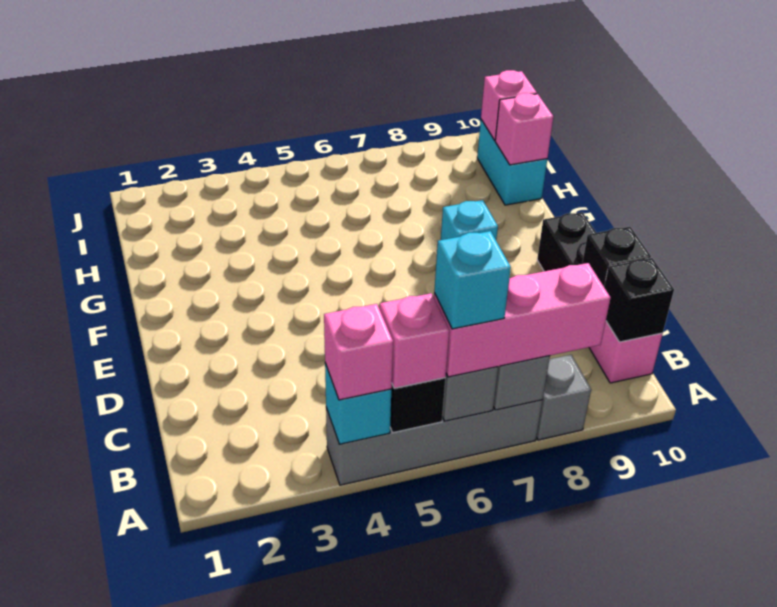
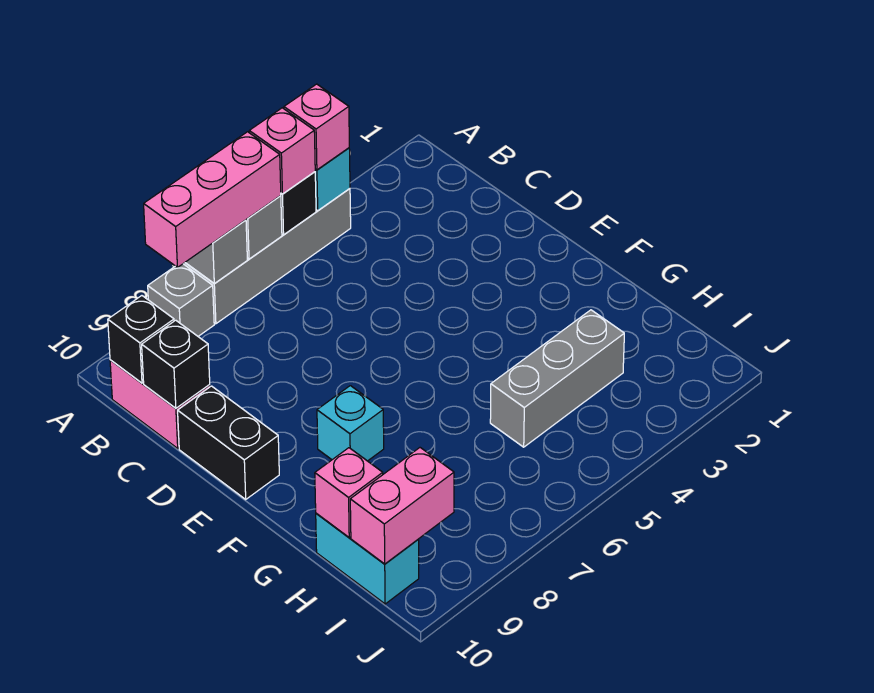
cyan brick A6 level 4 -> none
none -> grey brick H3:H5 level 1
pink brick I10 level 2 -> pink brick I9:I10 level 2

